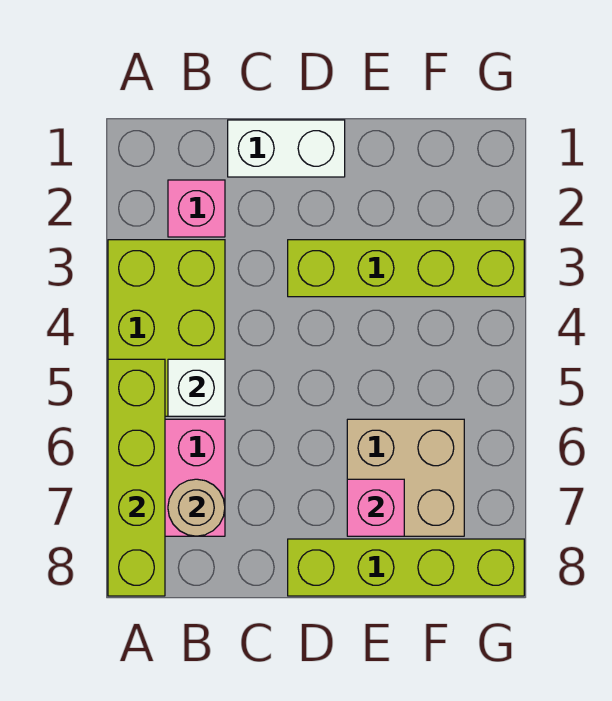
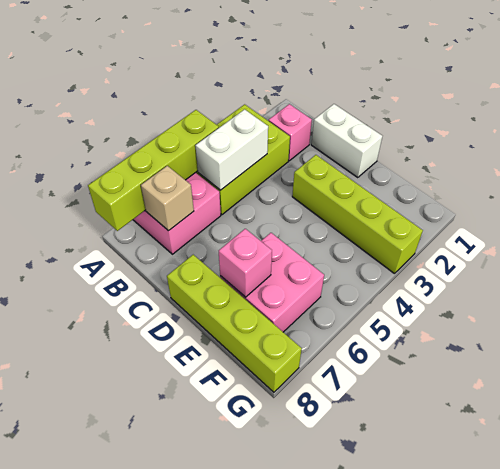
white brick B5 level 2 -> white brick B4:B5 level 2
tan round brick B7 level 2 -> tan brick B7 level 2
tan brick E6:F7 level 1 -> pink brick E6:F7 level 1

